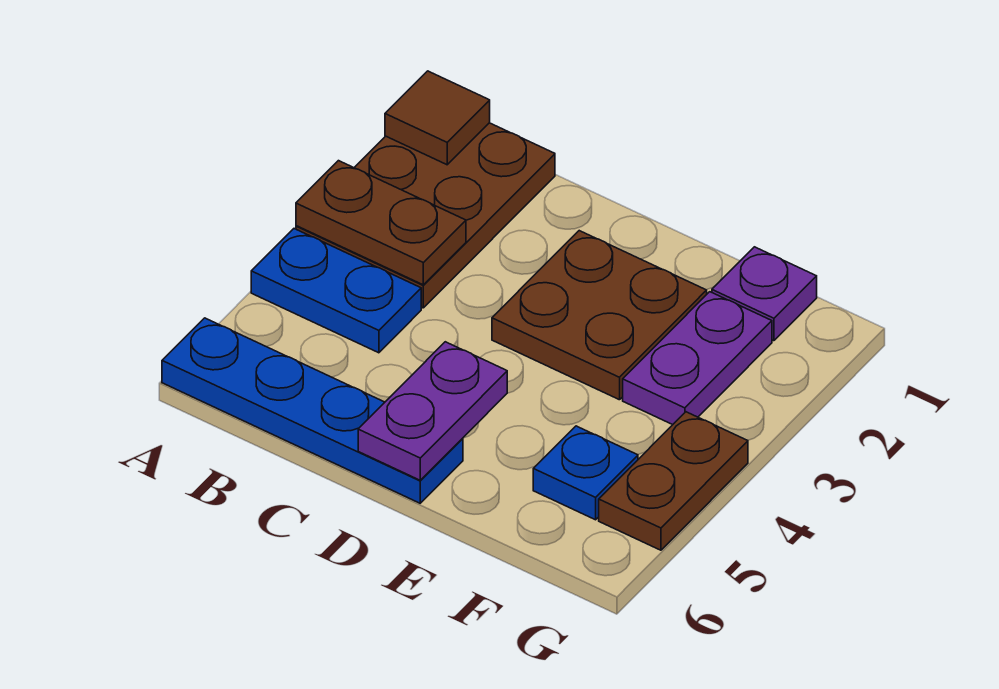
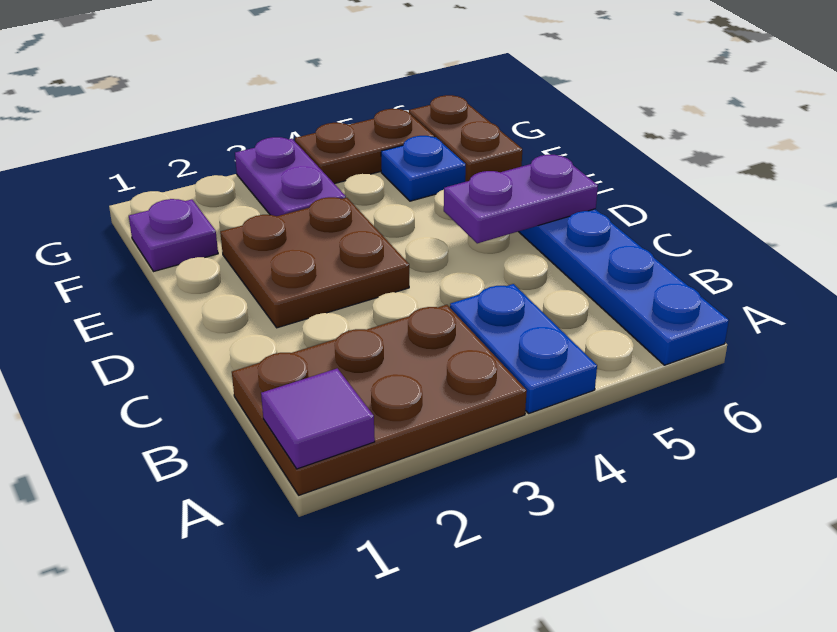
brown tile A1 level 2 -> purple tile A1 level 2
brown plate A3:B3 level 2 -> brown plate F6:G6 level 1
purple plate F2:F3 level 1 -> purple plate F3:G3 level 1

